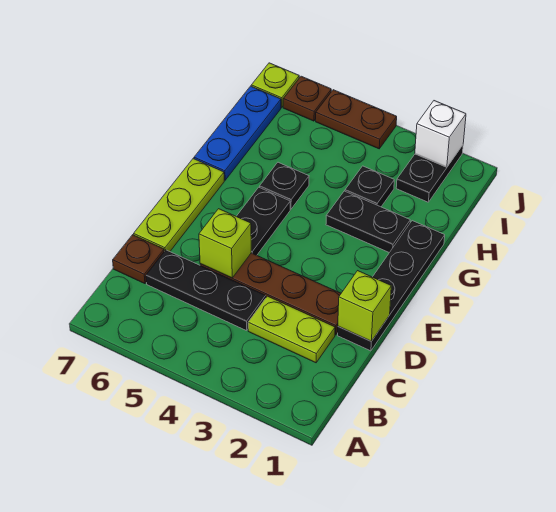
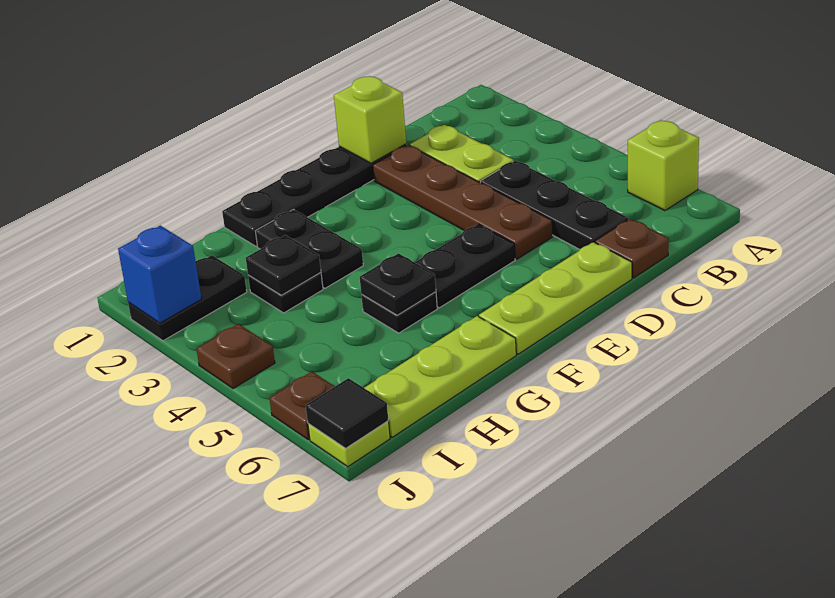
lime brick D5 level 2 -> lime brick A6 level 1
none -> black plate G5 level 2
blue plate G7:I7 level 1 -> lime plate G7:I7 level 1
none -> black plate H3 level 2
white brick J2 level 2 -> blue brick J2 level 2
brown plate J4:J5 level 1 -> brown plate J4 level 1
none -> black tile J7 level 2

